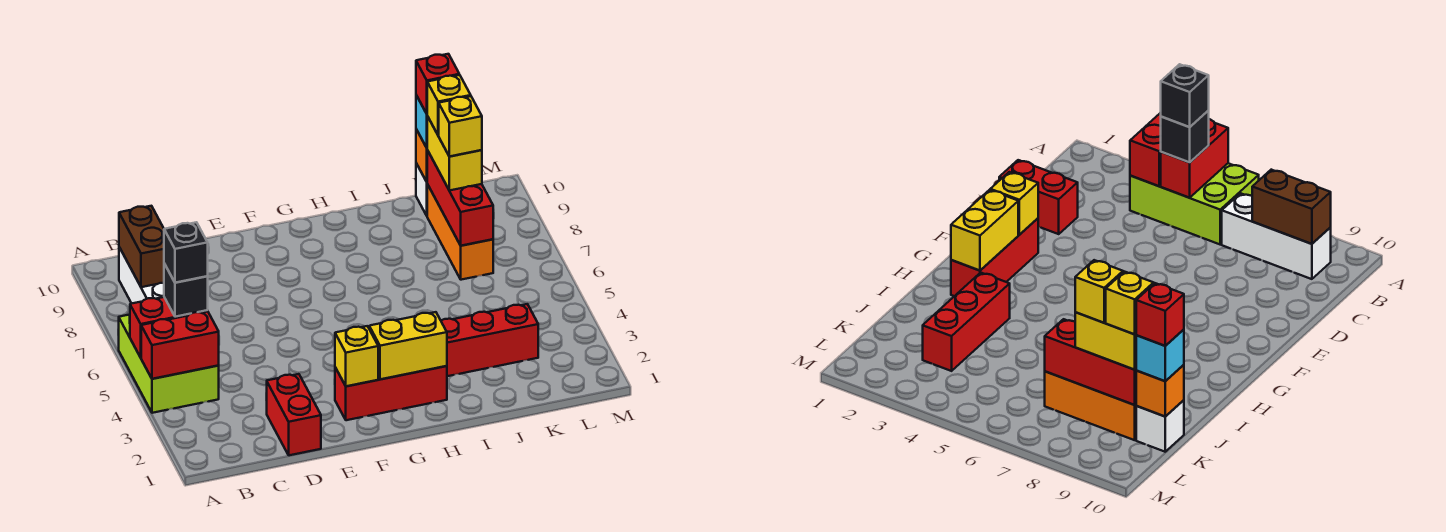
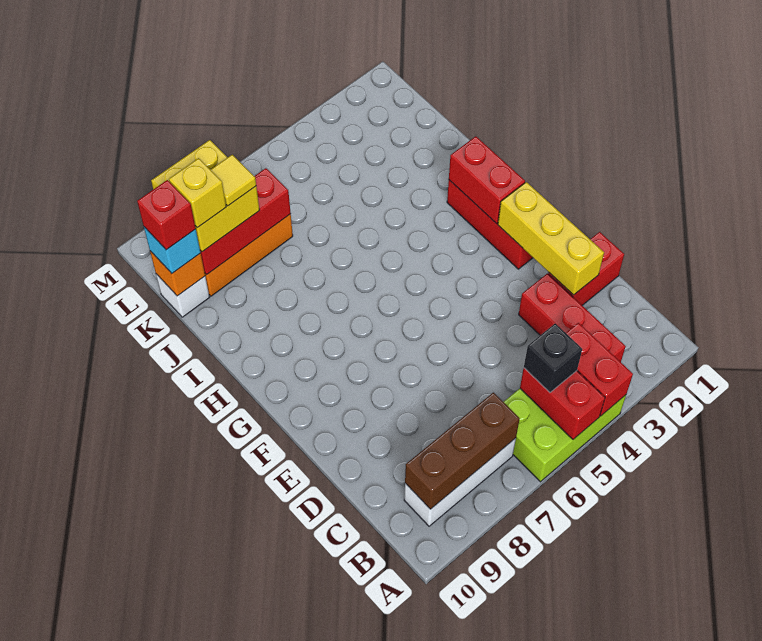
black brick B5 level 4 -> none
brown brick B8:B9 level 2 -> brown brick B7:B9 level 2
yellow brick F2 level 2 -> yellow brick D2:F2 level 2
yellow brick G2:H2 level 2 -> red brick G2:H2 level 2
red brick I3:K3 level 1 -> red brick B3:D3 level 1
yellow brick K8:K9 level 3 -> yellow brick K8:L9 level 3
yellow brick K8 level 4 -> yellow tile K8 level 4

